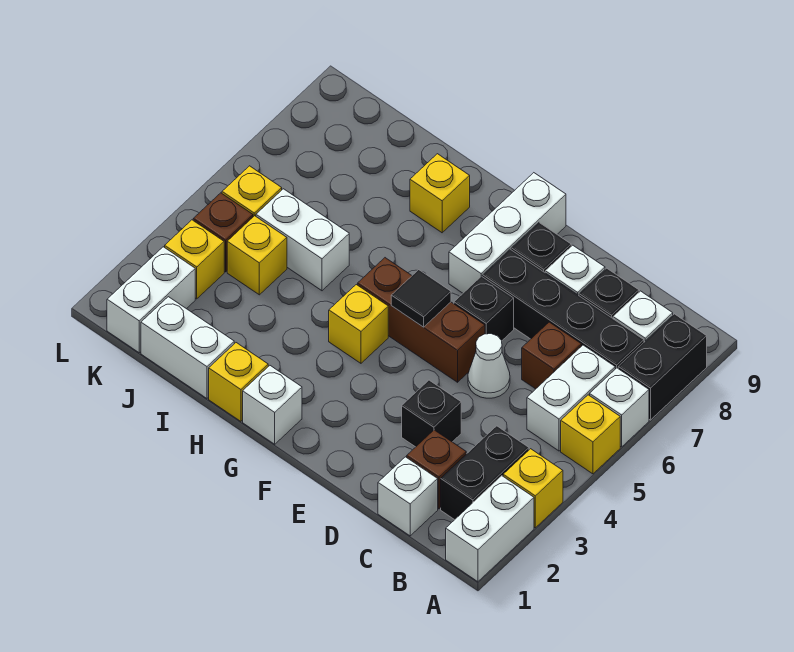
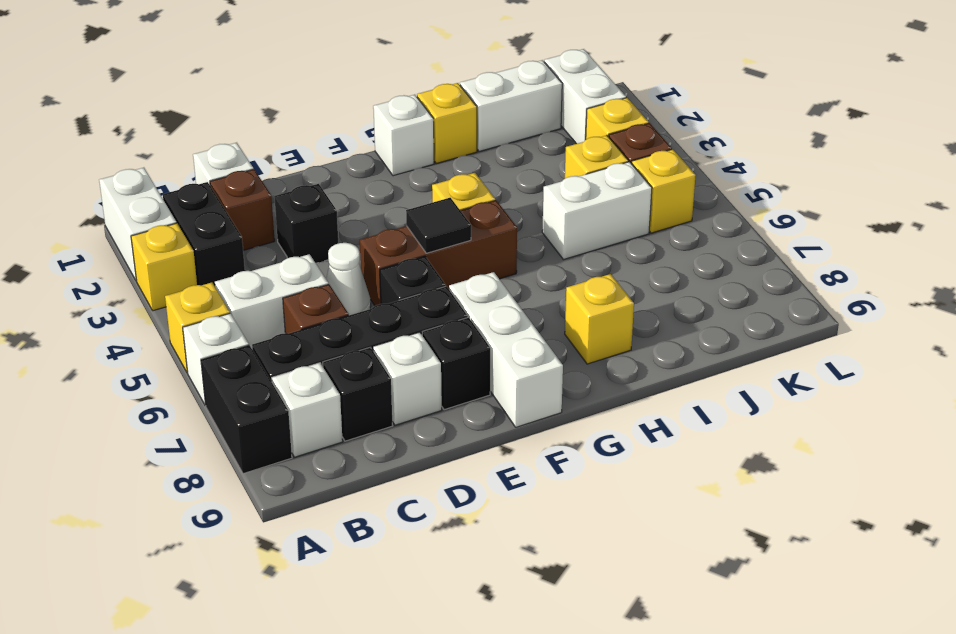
white brick B5:B6 level 1 -> white brick B5:C5 level 1

